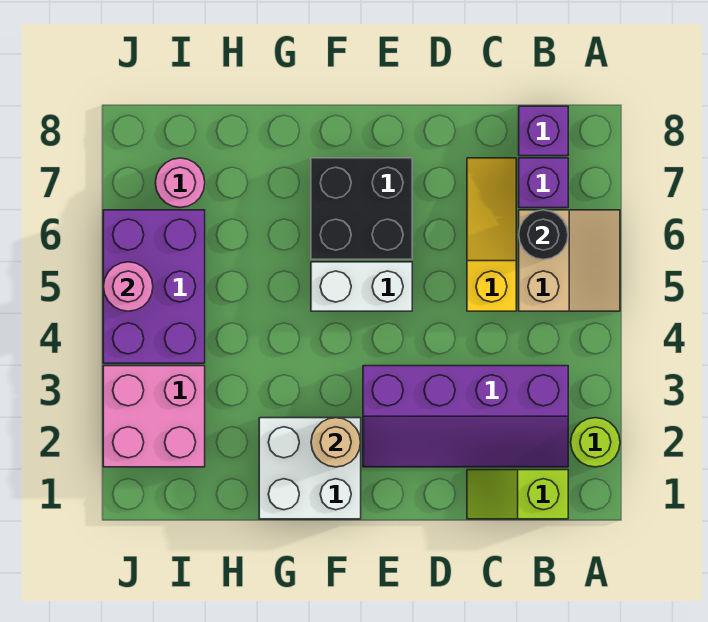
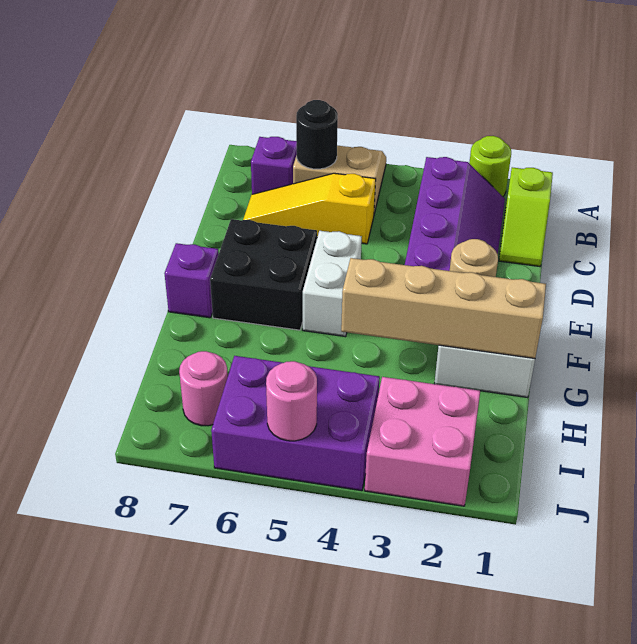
purple brick B8 level 1 -> purple brick F8 level 1
none -> tan brick G1:G4 level 2

